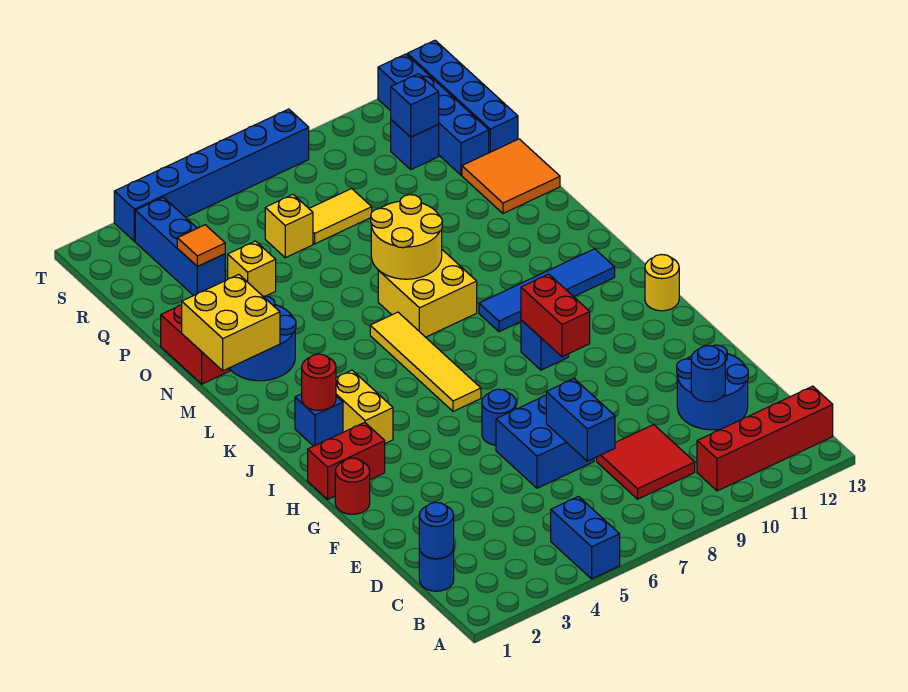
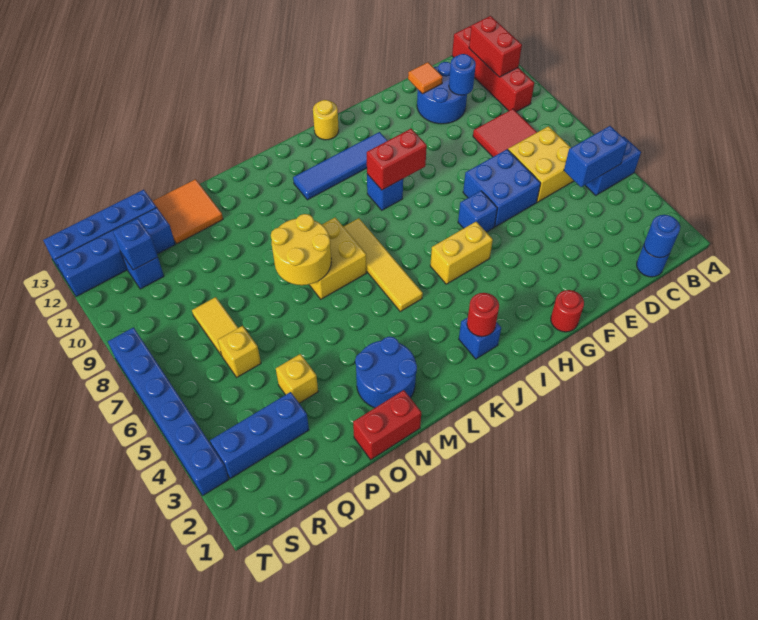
blue brick D7:E7 level 2 -> blue brick B5:C5 level 2
blue round brick G6 level 1 -> blue brick G6 level 1
red brick H1:H2 level 1 -> red brick B11:B12 level 2
yellow brick I3:J3 level 1 -> yellow brick H5:I5 level 1
yellow tile I6:L6 level 1 -> yellow tile K5:K8 level 1
blue tile K9:K12 level 1 -> blue tile H11:K11 level 1
yellow brick M1:N2 level 2 -> yellow brick C6:D7 level 1
orange tile Q3 level 2 -> orange tile E12 level 2

